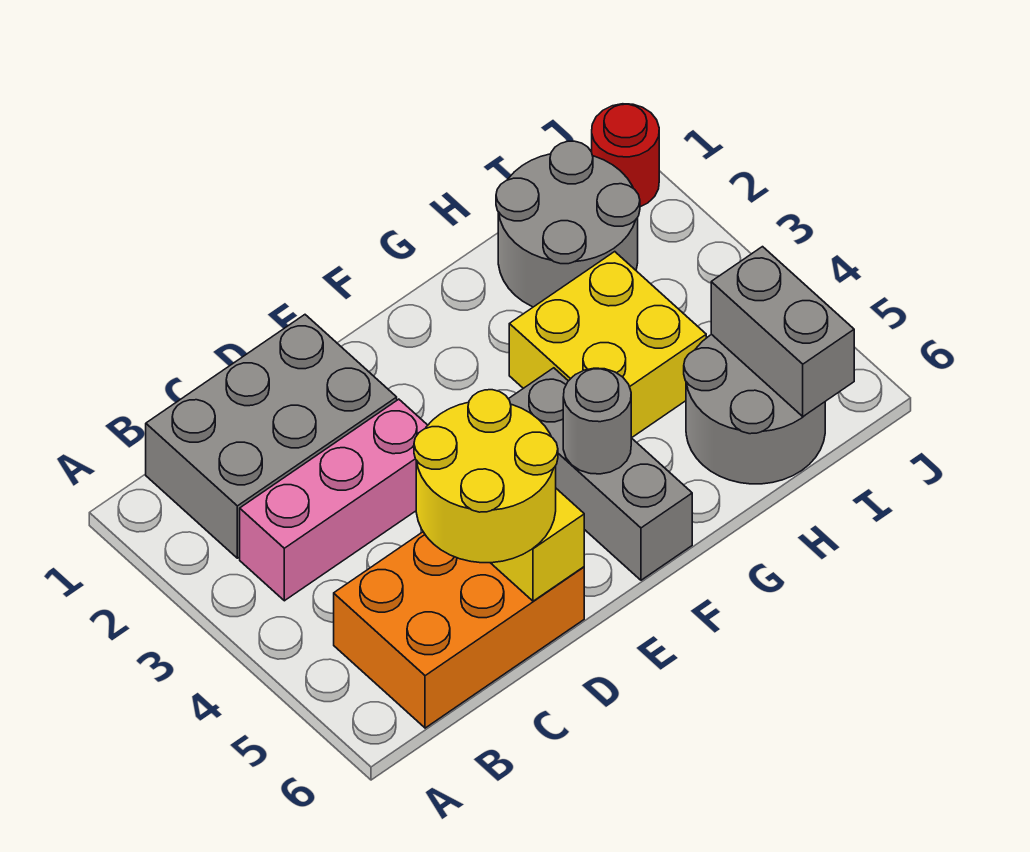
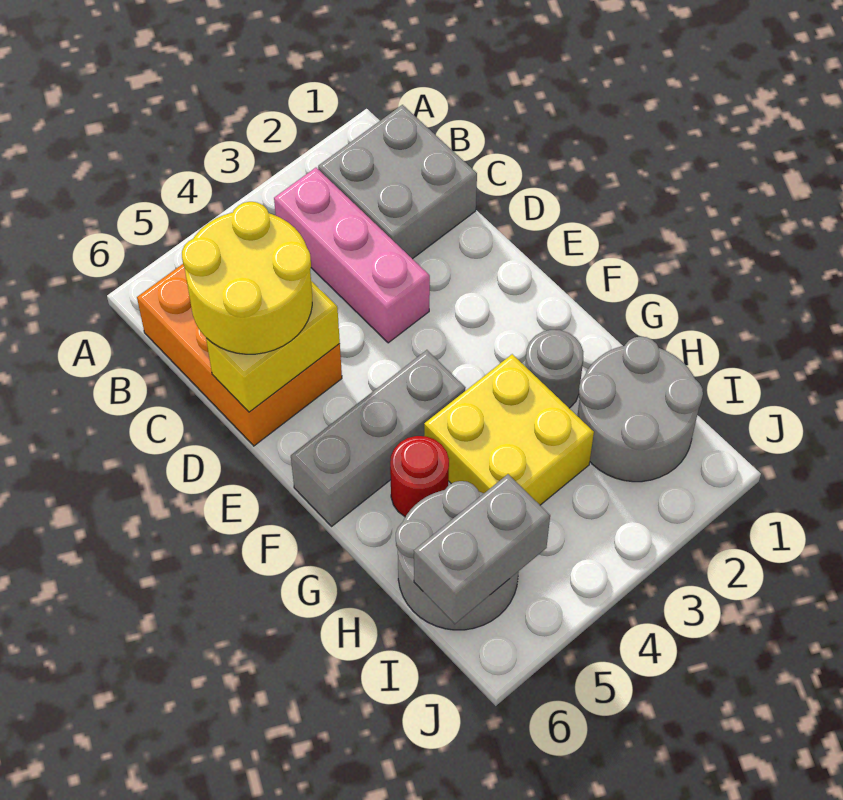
grey brick B1:D2 level 1 -> grey brick B1:C2 level 1
grey round brick F5 level 2 -> grey round brick G2 level 1
red round brick J1 level 1 -> red round brick G5 level 1

